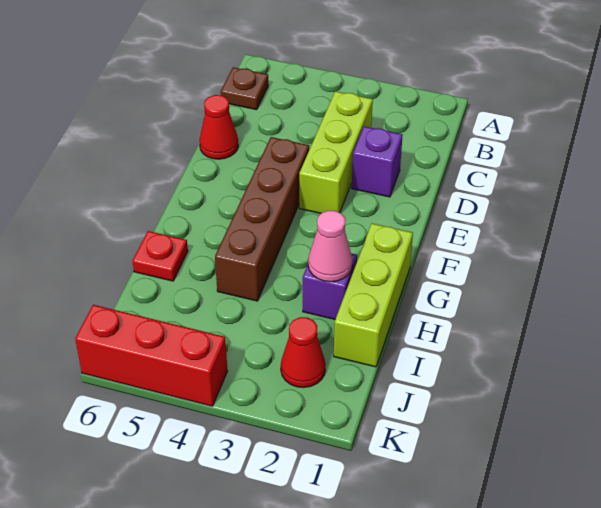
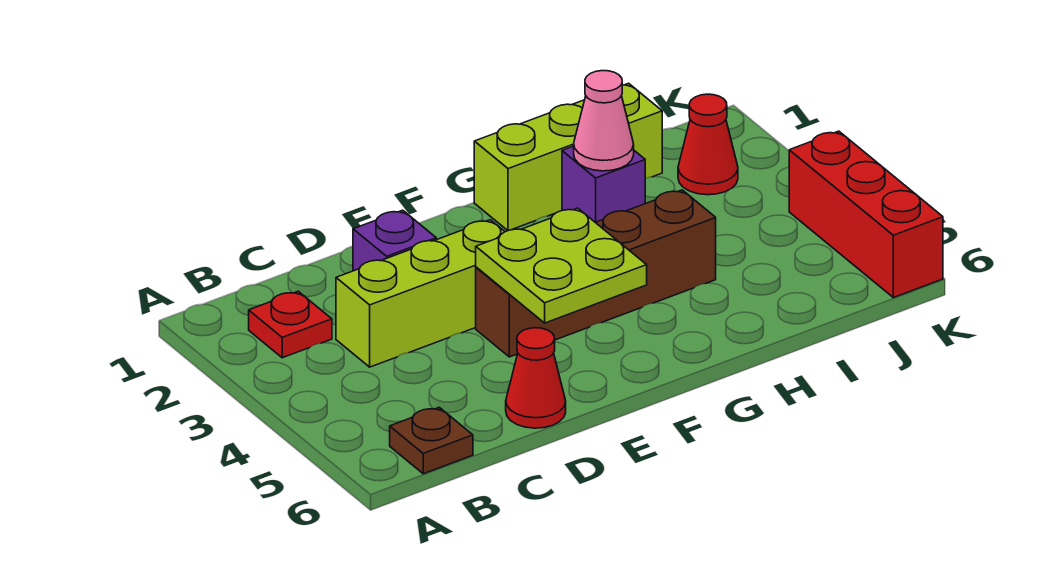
none -> lime plate E4:F5 level 2
red plate H6 level 1 -> red plate B2 level 1

